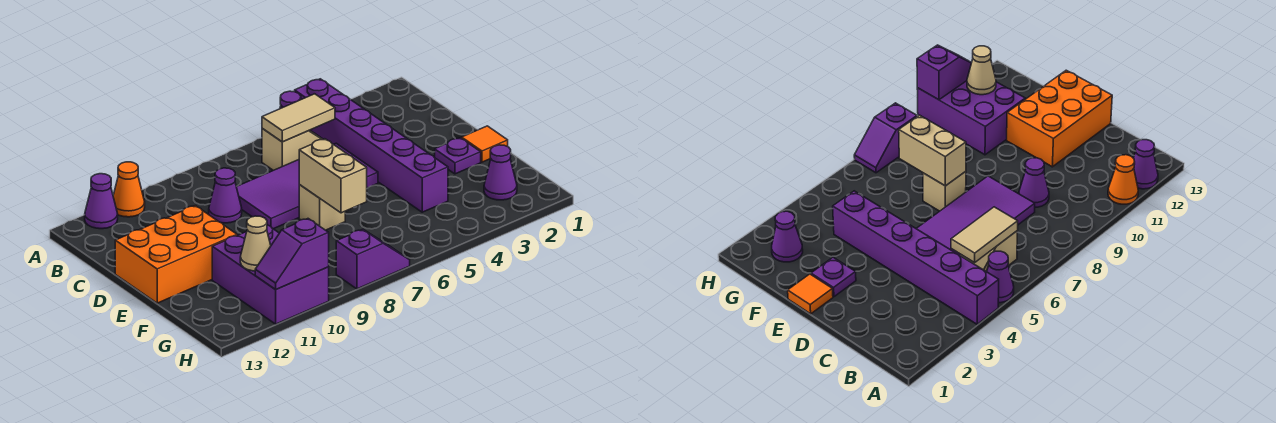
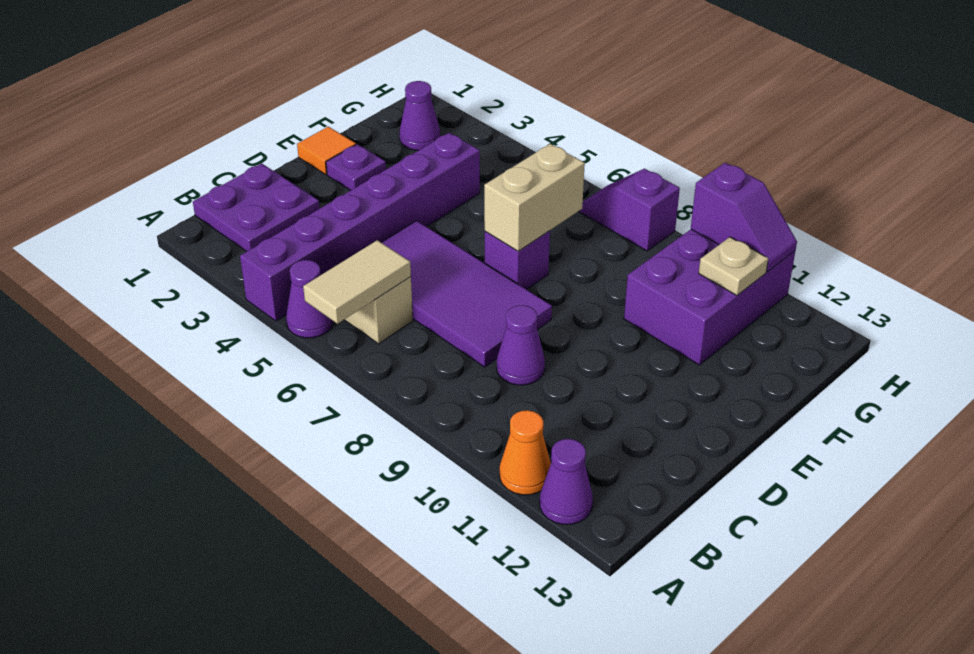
none -> purple plate B1:C2 level 1
tan tile B5:B6 level 2 -> tan tile A6:B6 level 2
orange brick D11:E13 level 1 -> none
tan brick E7 level 1 -> purple brick E7 level 1
tan cone G11 level 2 -> tan plate G11 level 2

